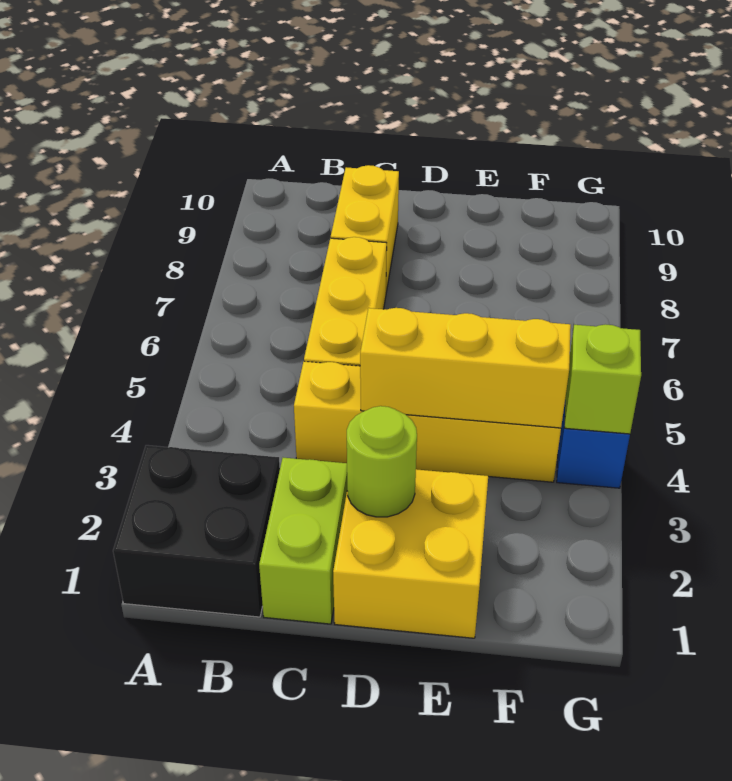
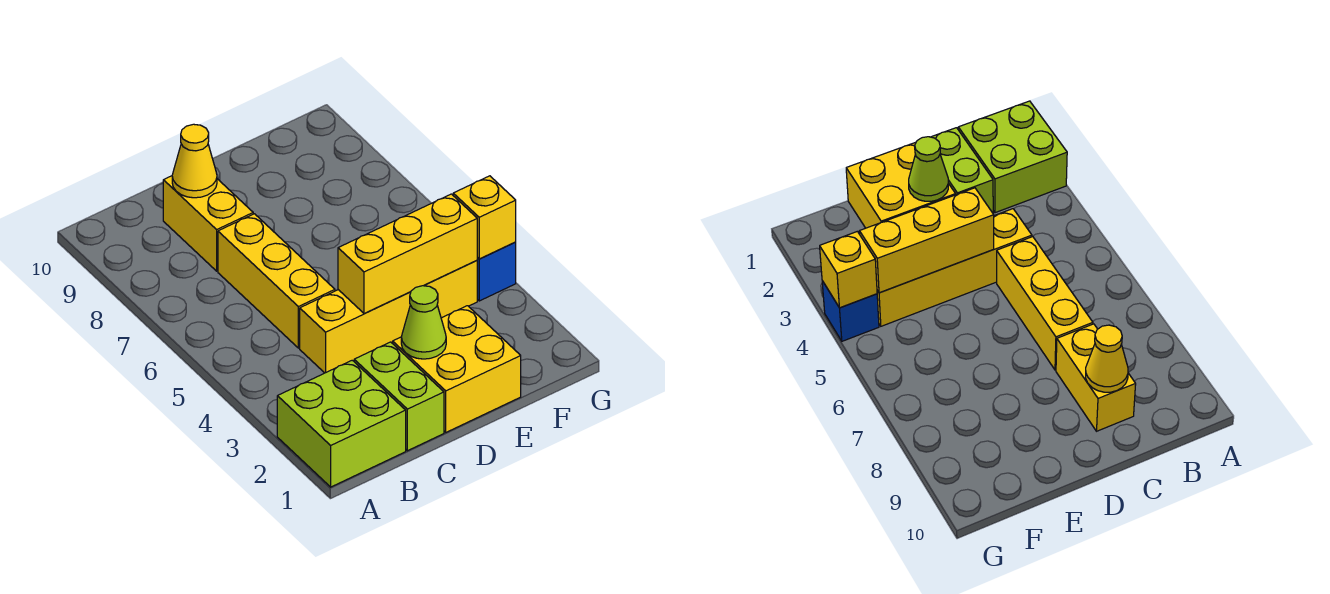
black brick A1:B2 level 1 -> lime brick A1:B2 level 1
none -> yellow cone C9 level 2
lime round brick D2 level 2 -> lime cone D2 level 2
lime brick G4 level 2 -> yellow brick G4 level 2

